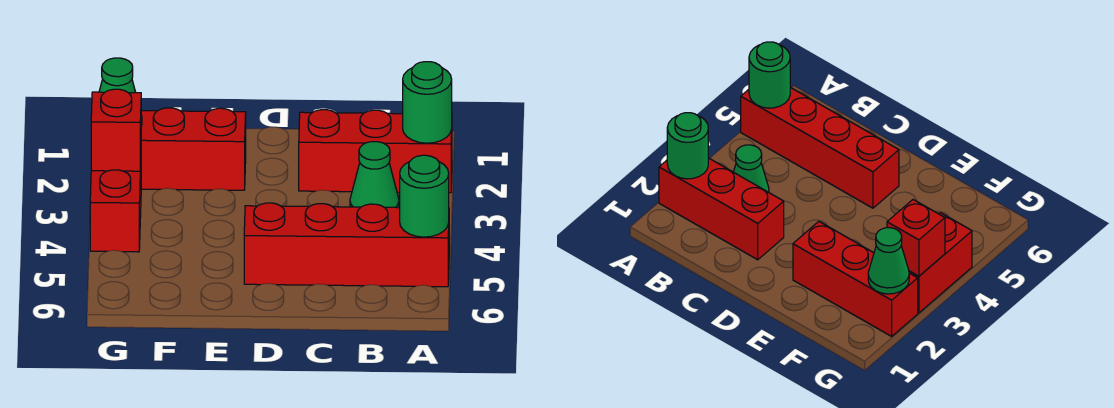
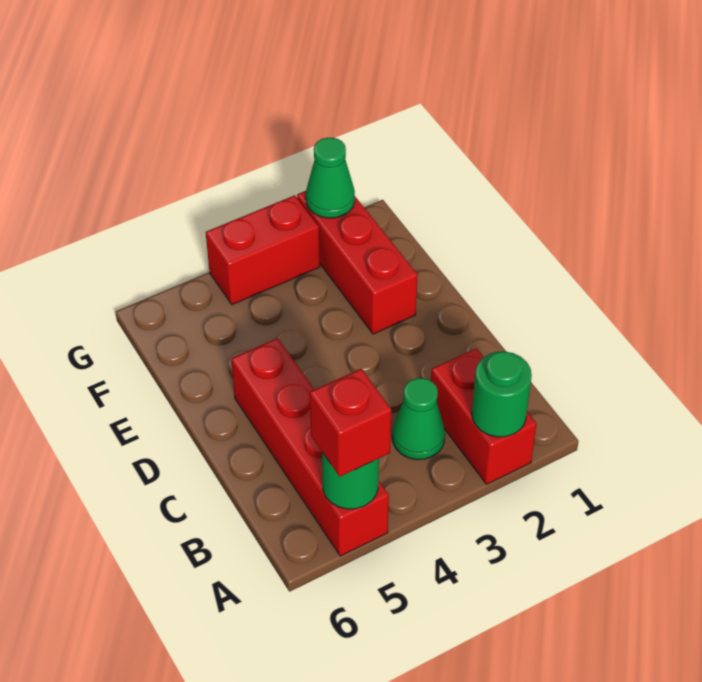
red brick A2:C2 level 1 -> red brick A2:B2 level 1
red brick G3 level 2 -> red brick A5 level 3

